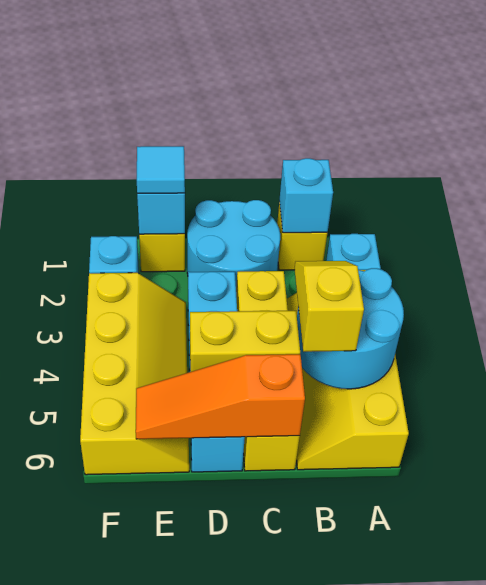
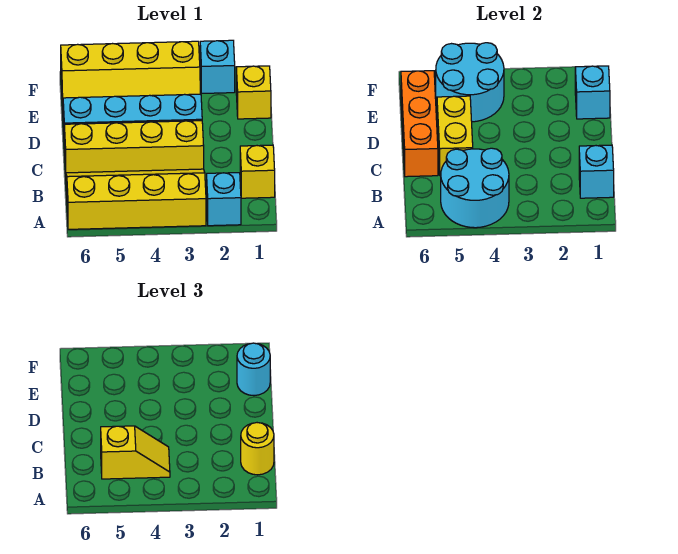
none -> yellow round brick B1 level 3
cyan round brick C1:D2 level 1 -> cyan round brick E4:F5 level 2
orange slope C6:E6 level 2 top C -> orange brick C6:E6 level 2
cyan tile E1 level 3 -> cyan round brick E1 level 3

